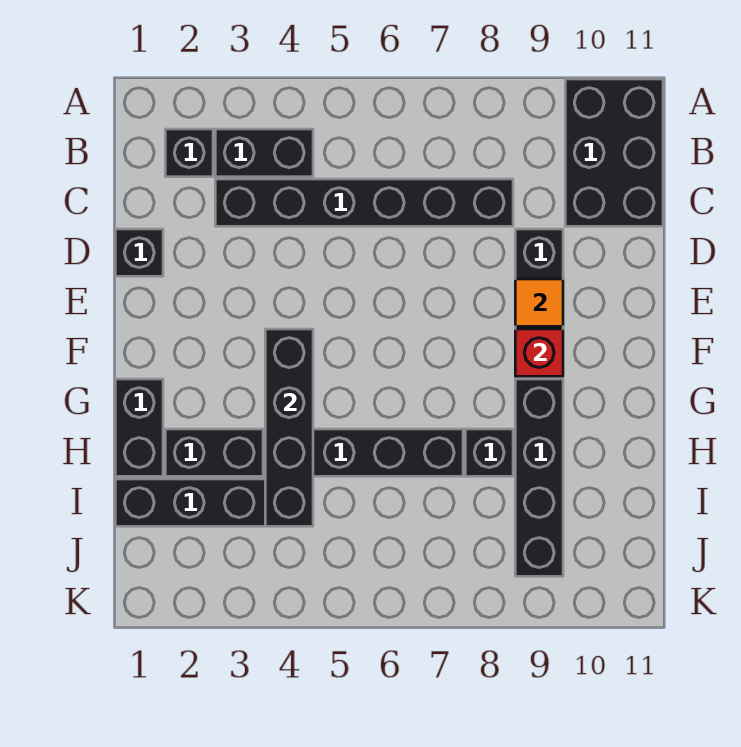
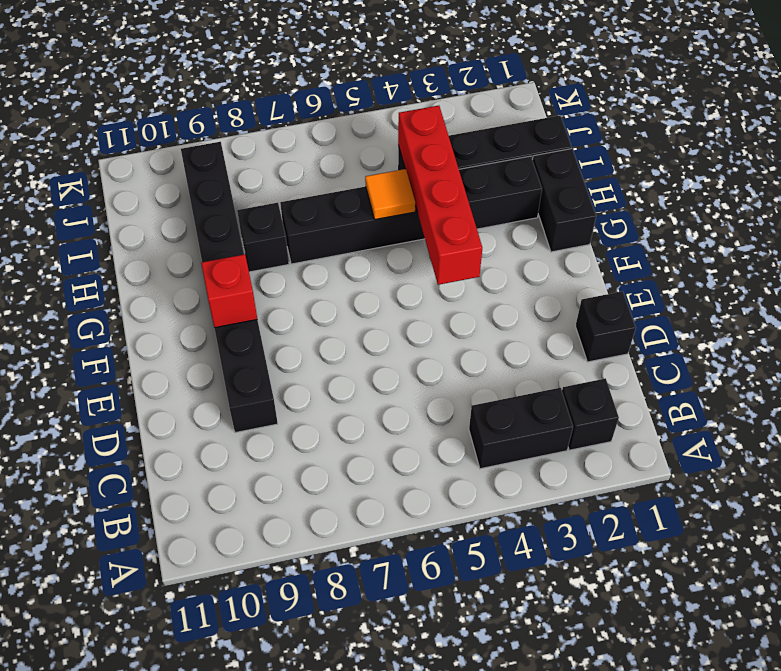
black brick A10:C11 level 1 -> none
black brick C3:C8 level 1 -> none
orange tile E9 level 2 -> orange tile H5 level 2
black brick F4:I4 level 2 -> red brick F4:I4 level 2

